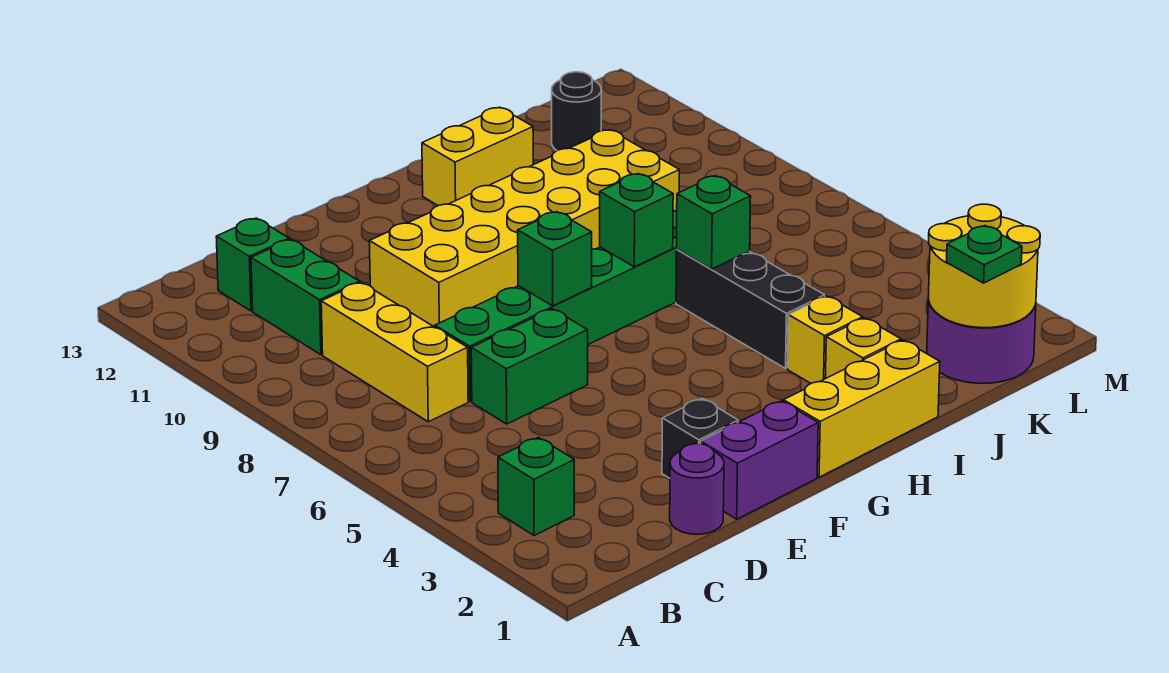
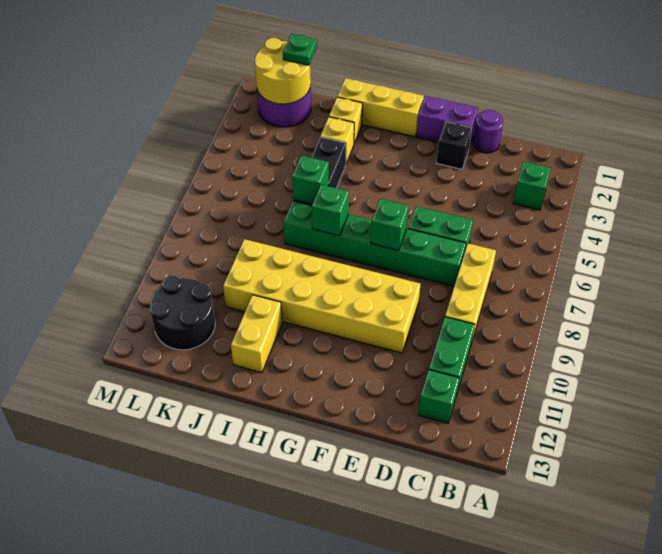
yellow brick H12:I12 level 1 -> yellow brick I11:I12 level 1
black round brick K12 level 1 -> black round brick K11:L12 level 1

